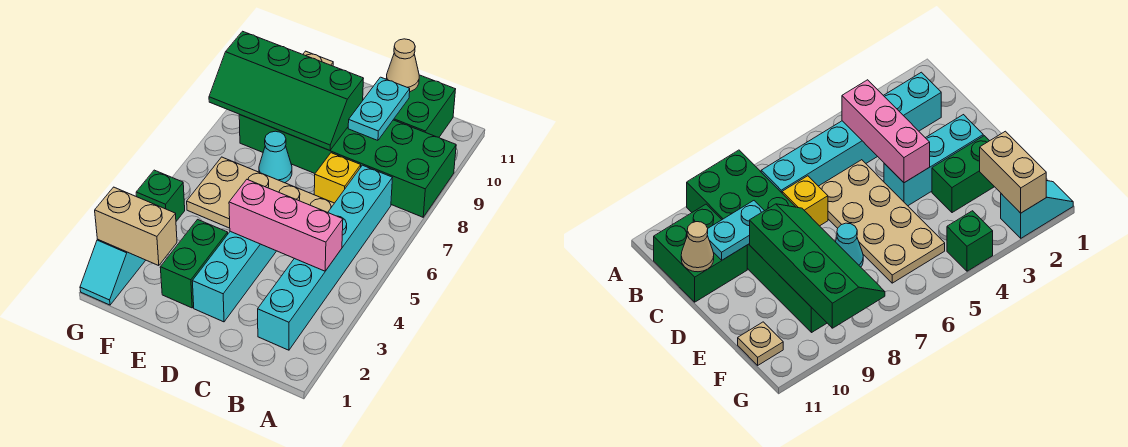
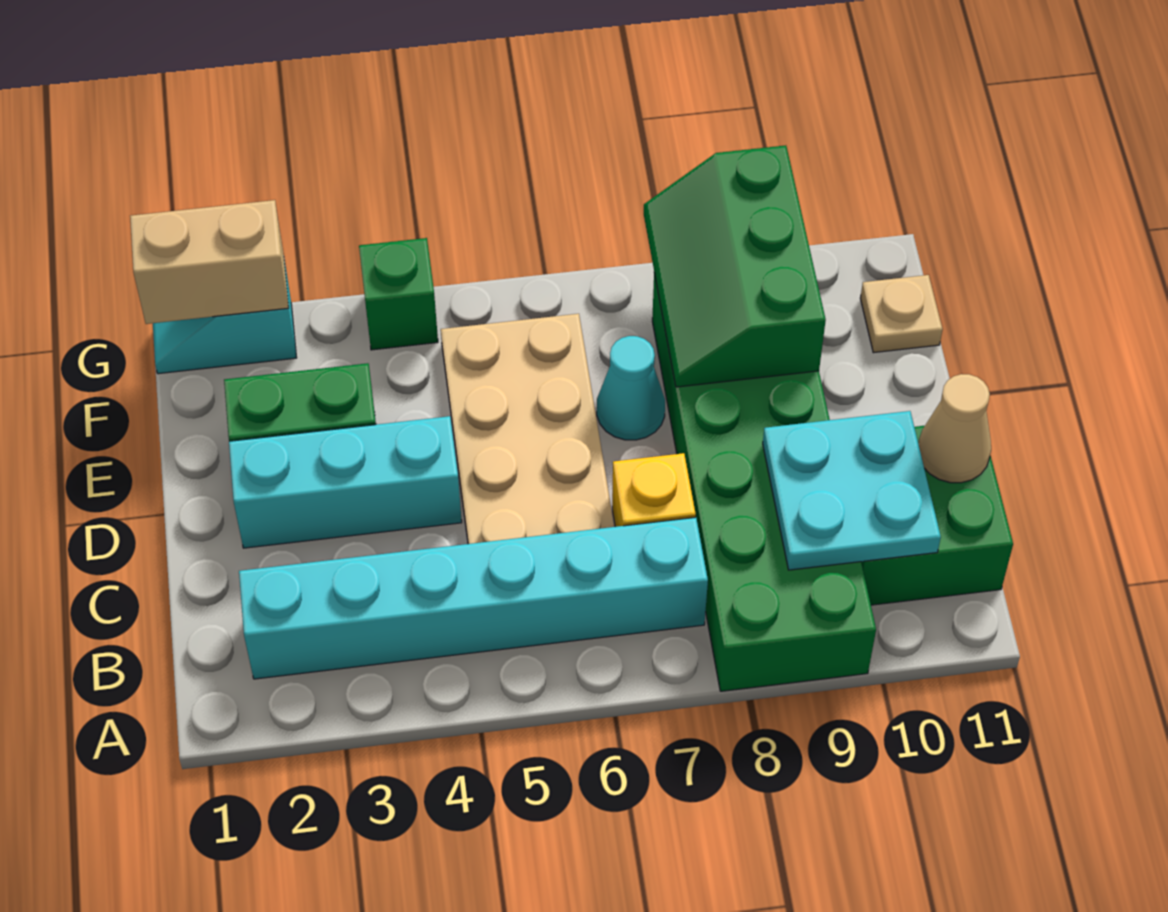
pink brick B4:D4 level 2 -> none
cyan plate C9:C10 level 2 -> cyan plate B9:C10 level 2
green slope D8:G9 level 2 top 9 -> green slope E8:G9 level 2 top 9
tan brick F2:G2 level 2 -> tan brick G1:G2 level 2

